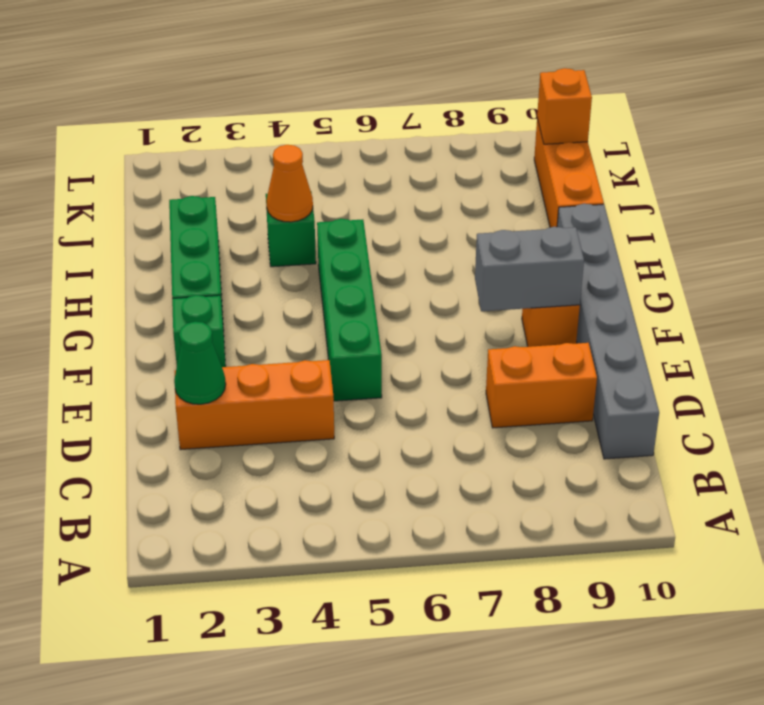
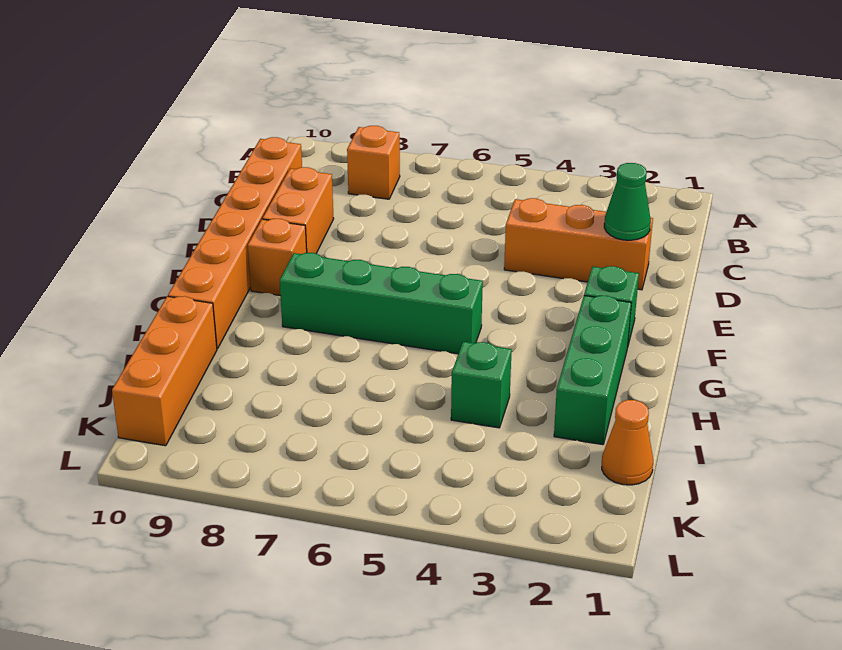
grey brick C10:H10 level 1 -> orange brick C10:H10 level 1
orange brick D8:D9 level 1 -> orange brick D9:E9 level 1
green brick E5:H5 level 1 -> green brick G5:G8 level 1
grey brick F8:F9 level 2 -> none
orange cone I4 level 2 -> orange cone J1 level 1
orange brick K10 level 2 -> orange brick B8 level 1

